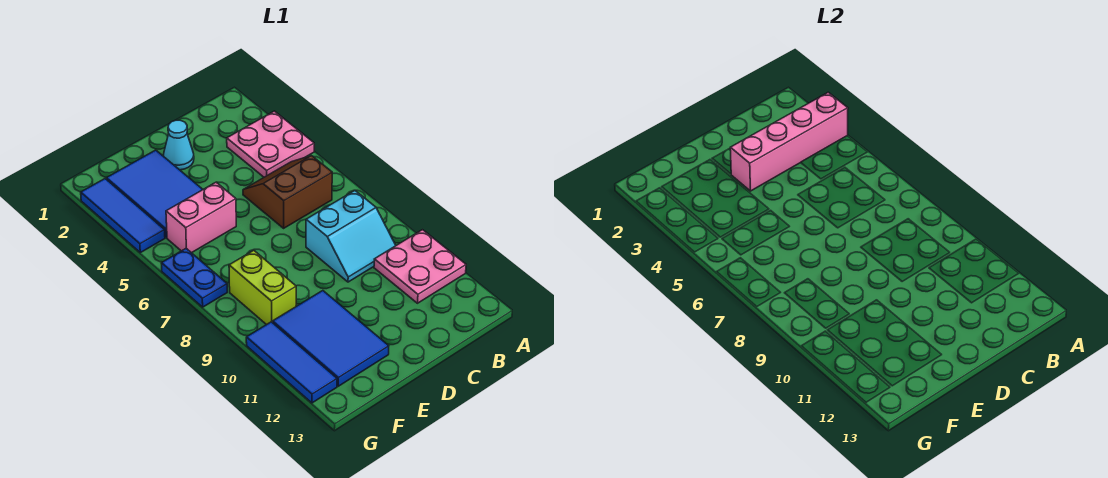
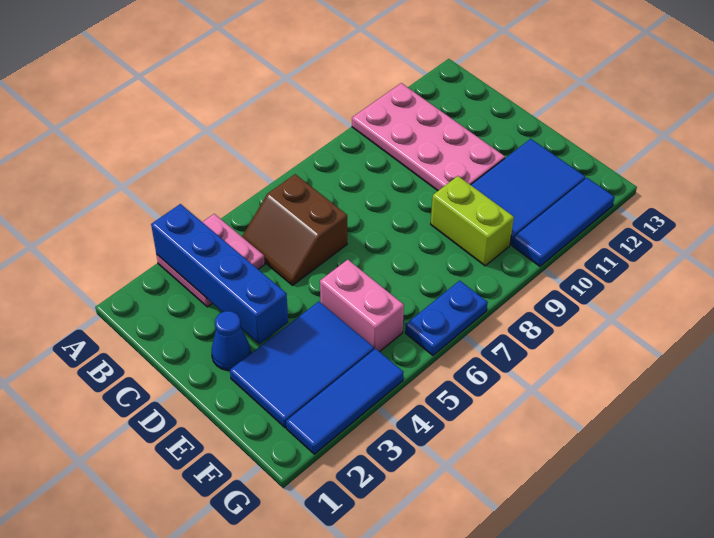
pink brick A3:D3 level 2 -> blue brick A3:D3 level 2
pink plate A10:B11 level 1 -> pink plate A10:D11 level 1
cyan slope B8:C9 level 1 top 8 -> none
cyan cone D2 level 1 -> blue cone D2 level 1
lime brick F8:F9 level 1 -> lime brick E9:F9 level 1

